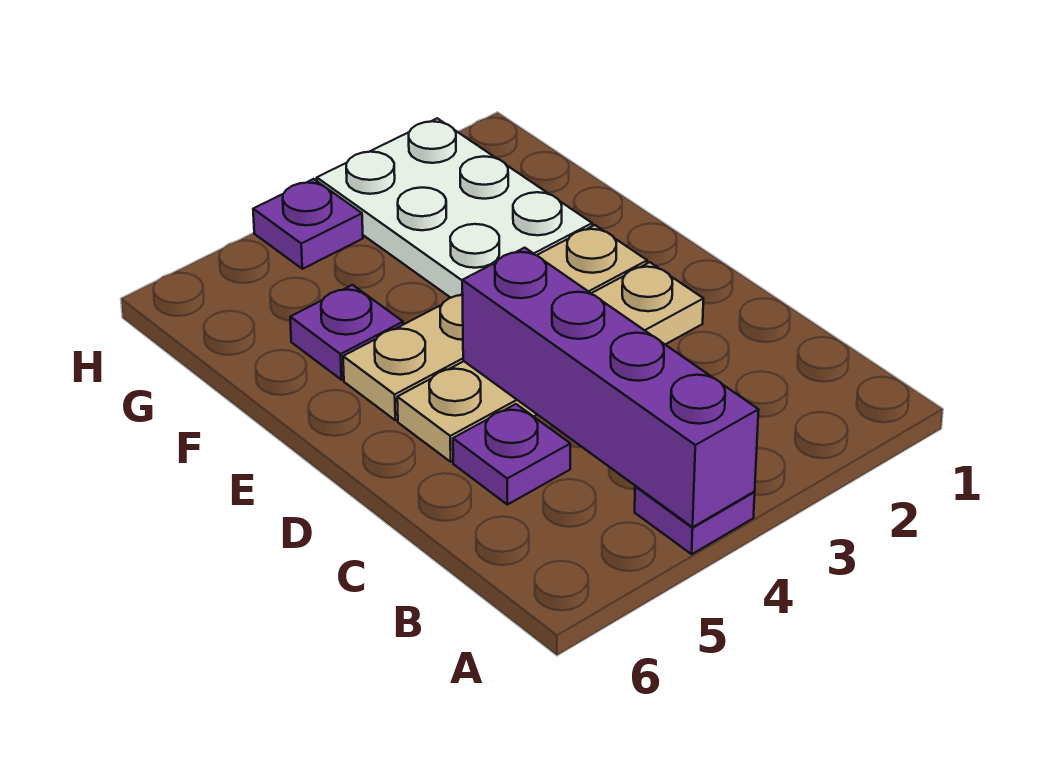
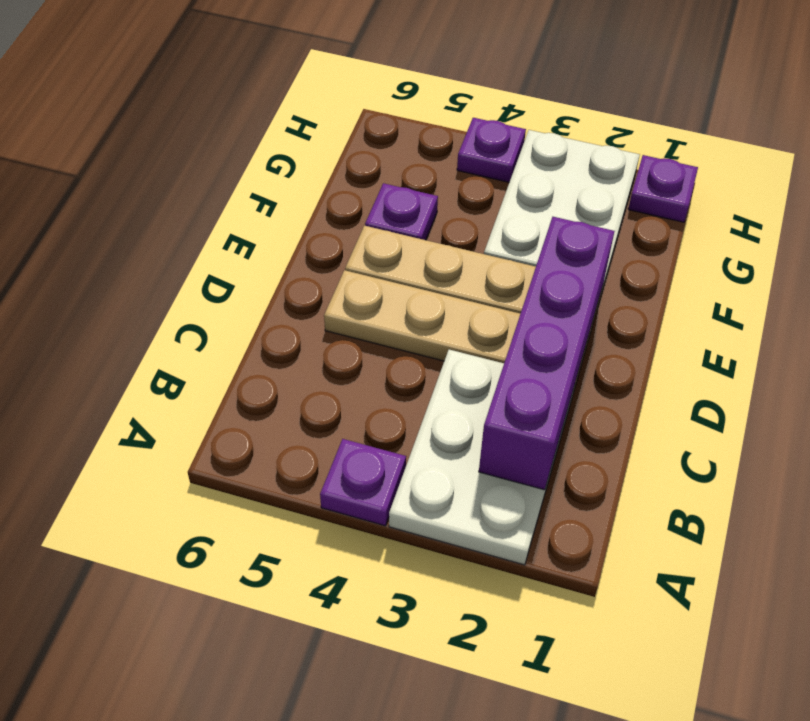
none -> white plate A2:C3 level 1
purple brick A4:D4 level 2 -> purple brick B2:E2 level 2
purple plate C5 level 1 -> purple plate H1 level 1

